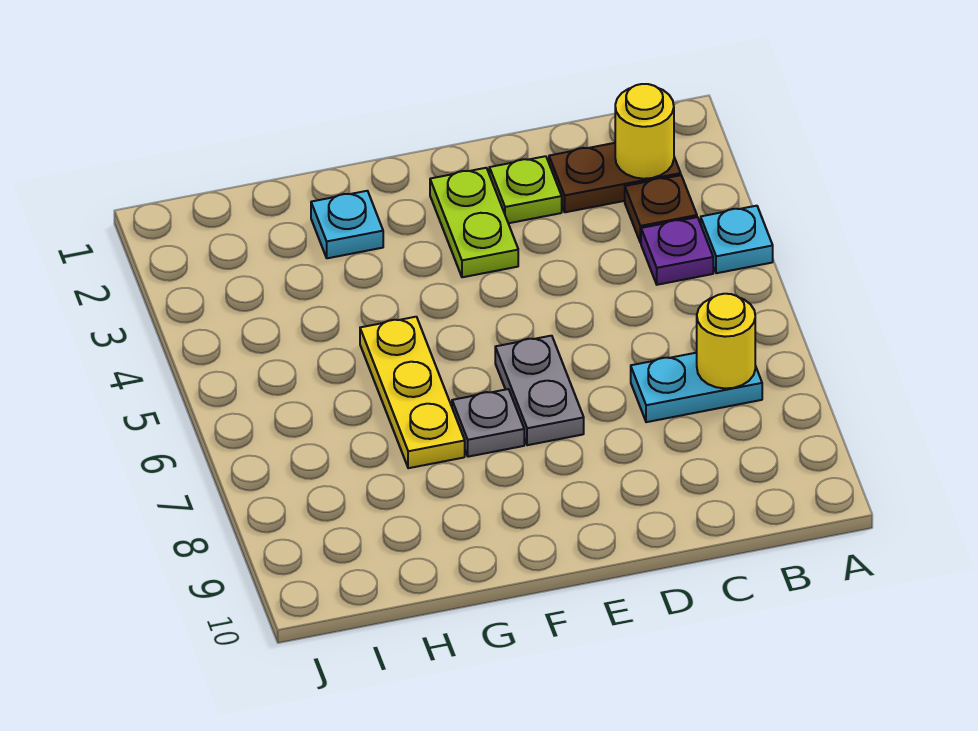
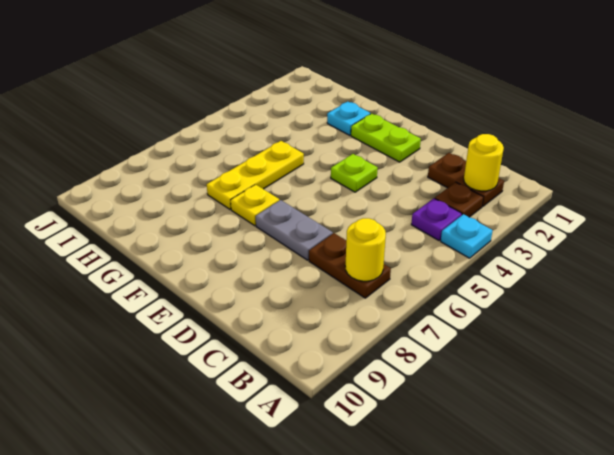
cyan plate B7:C7 level 1 -> brown plate B7:C7 level 1
lime plate D2 level 1 -> lime plate E4 level 1
lime plate E2:E3 level 1 -> lime plate E2:F2 level 1
grey plate E6:E7 level 1 -> grey plate D7:E7 level 1
grey plate F7 level 1 -> yellow plate F7 level 1

